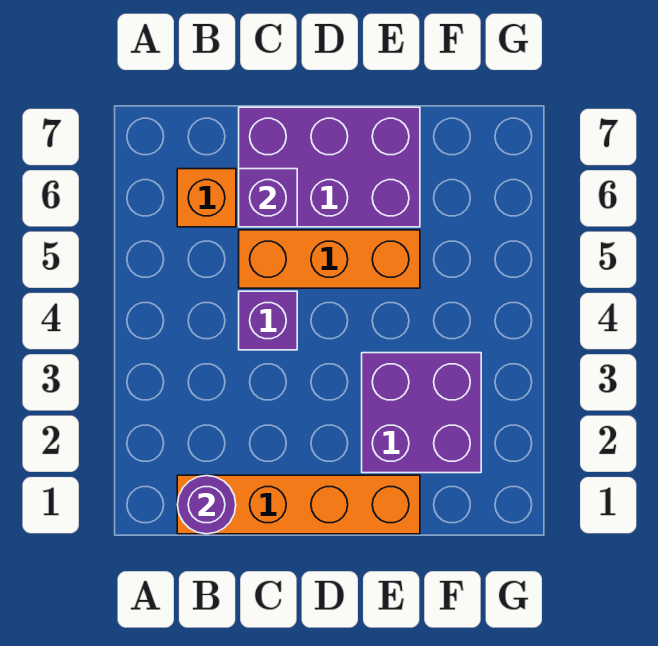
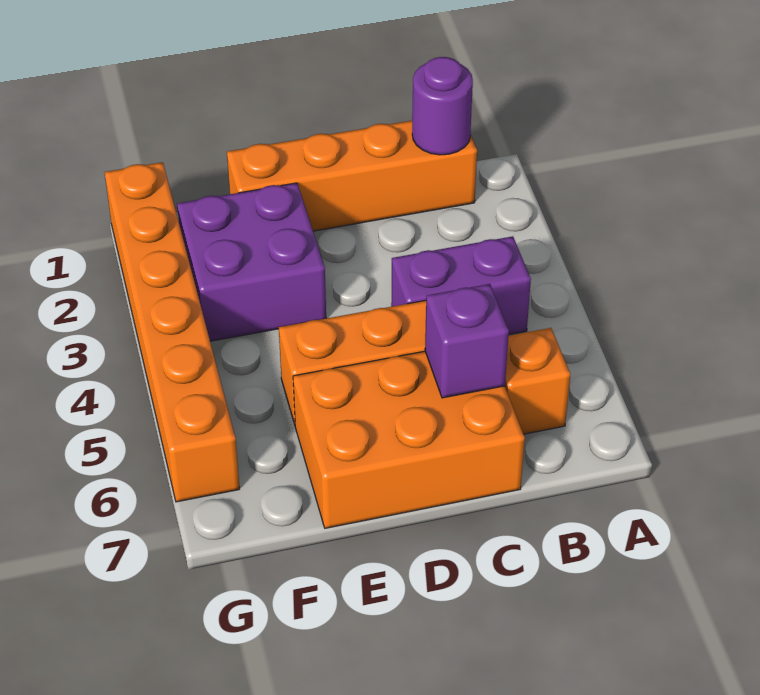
purple brick C4 level 1 -> purple brick B4:C4 level 1
purple brick C6:E7 level 1 -> orange brick C6:E7 level 1
none -> orange brick G1:G6 level 1

